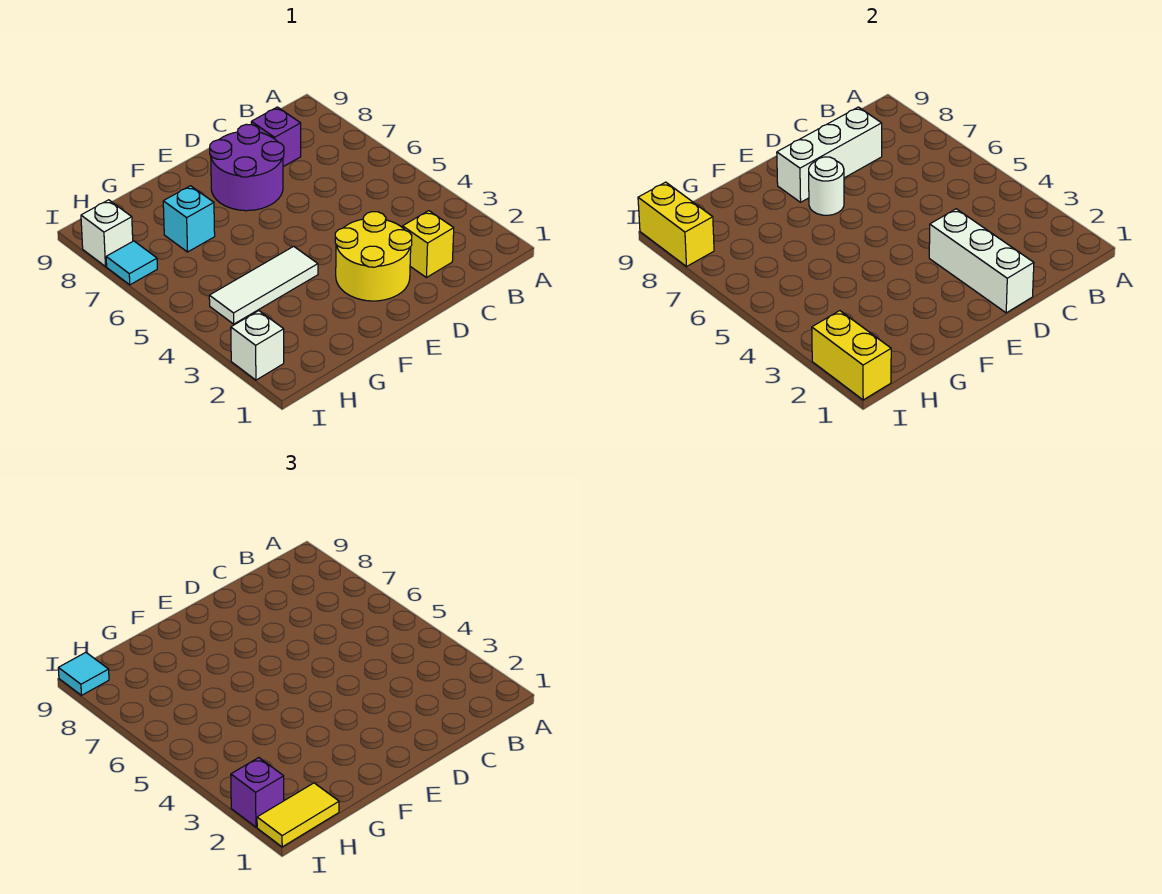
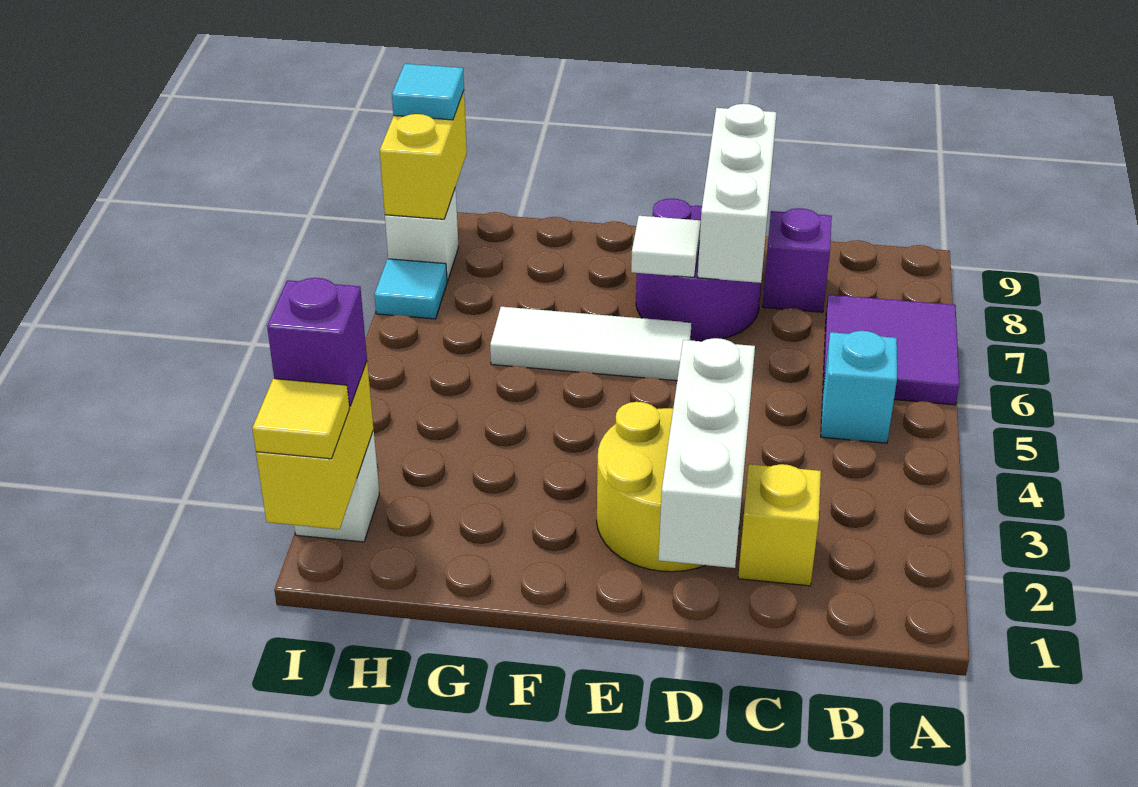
none -> purple tile A6:B7 level 1
white brick C8:E8 level 2 -> white brick D7:D9 level 2
white round brick E7 level 2 -> white tile E7 level 2
white tile F4:H4 level 1 -> white tile E6:G6 level 1
cyan brick G7 level 1 -> cyan brick B5 level 1
yellow tile H1:I1 level 3 -> yellow tile I1 level 3

